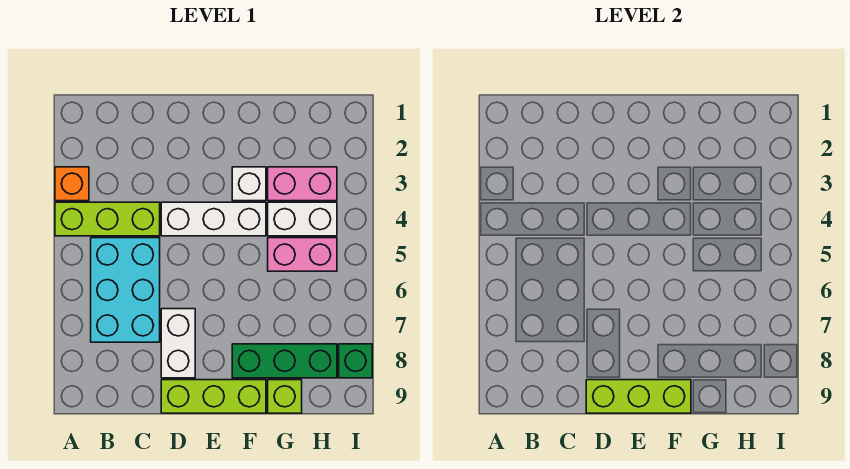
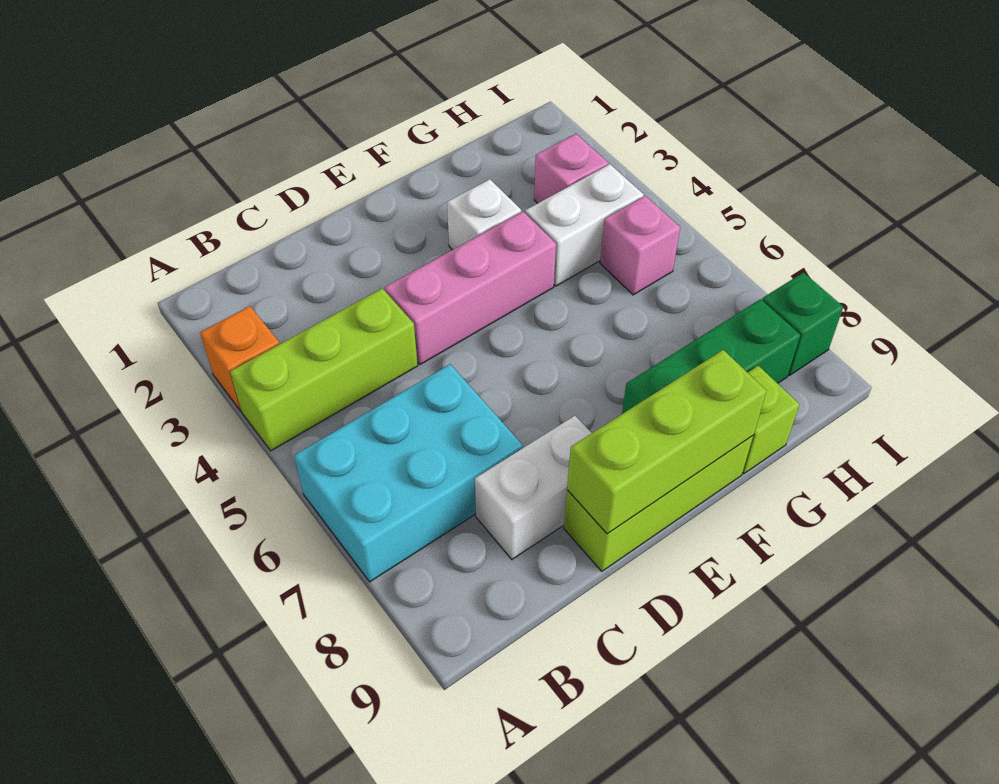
cyan brick B5:C7 level 1 -> cyan brick A6:C7 level 1
white brick D4:F4 level 1 -> pink brick D4:F4 level 1
white brick D7:D8 level 1 -> white brick C8:D8 level 1
pink brick G3:H3 level 1 -> pink brick H3 level 1
pink brick G5:H5 level 1 -> pink brick H5 level 1

